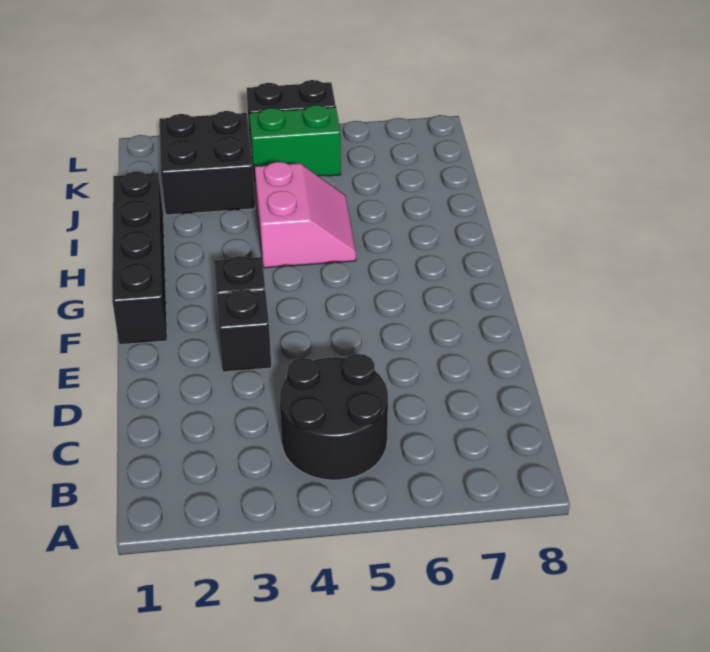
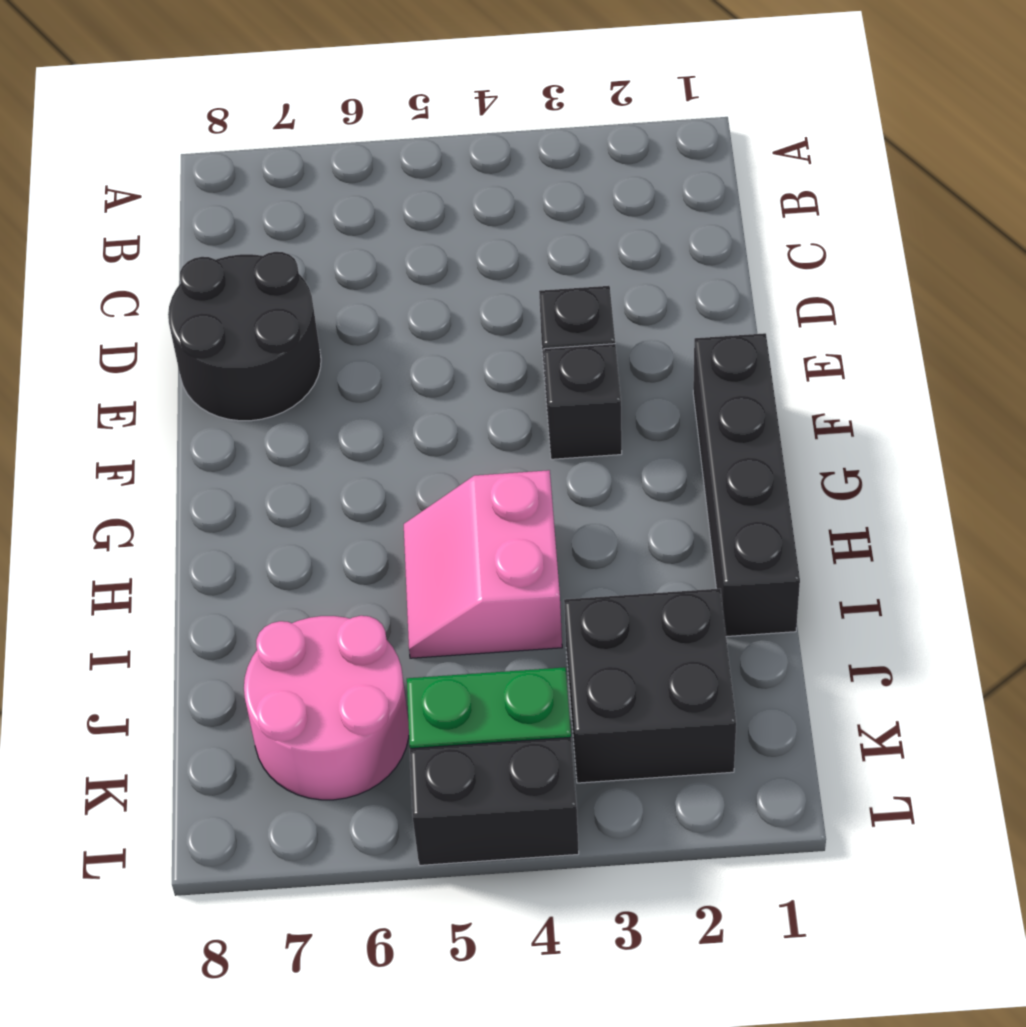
black round brick B4:C5 level 1 -> black round brick D7:E8 level 1
none -> pink round brick J6:K7 level 1

